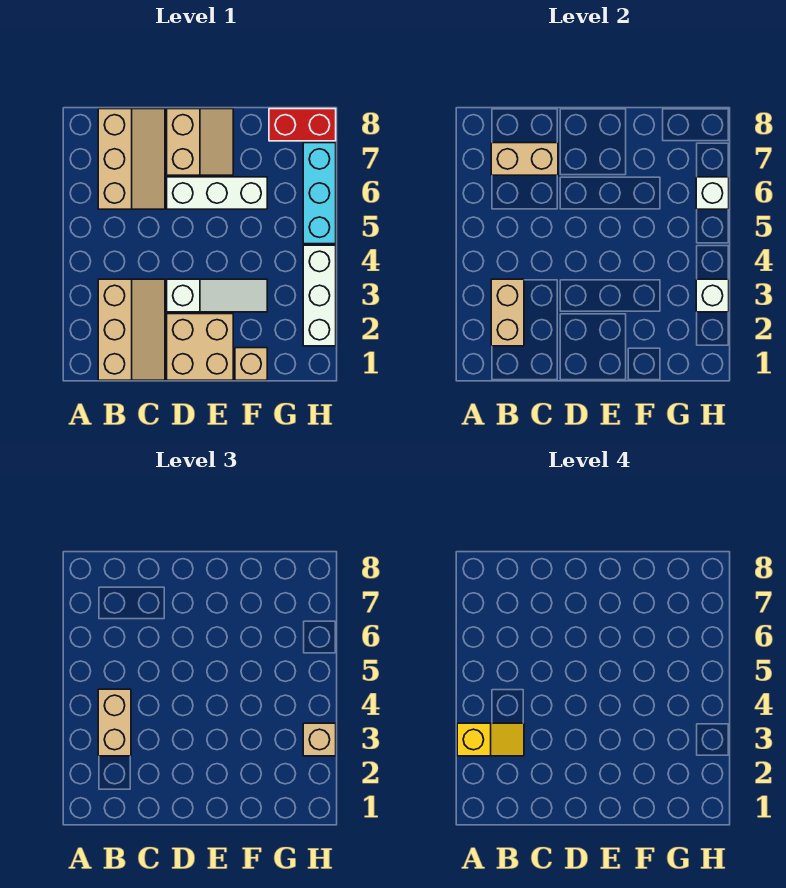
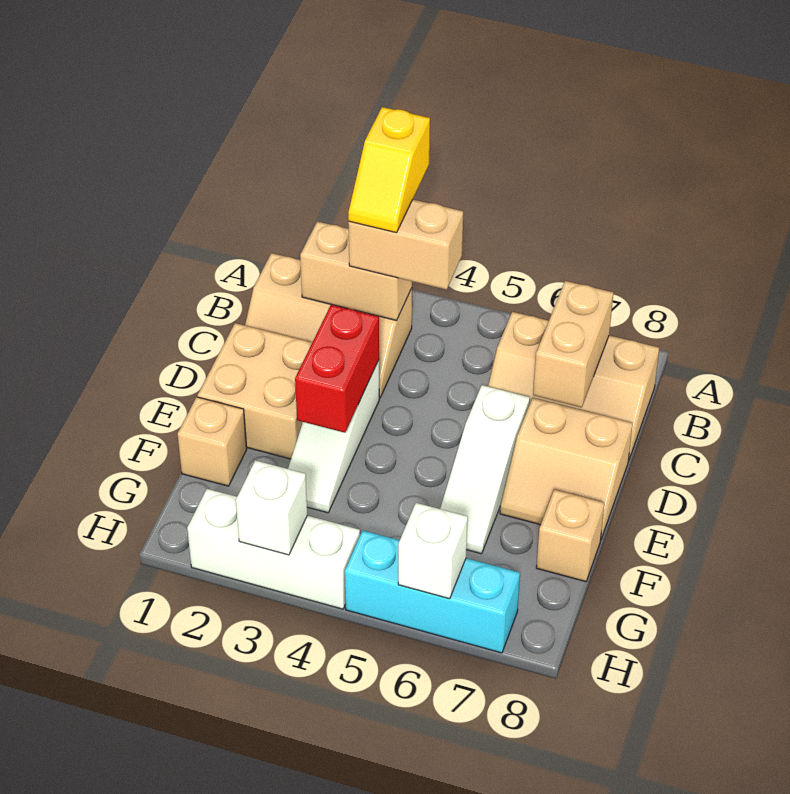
white brick D6:F6 level 1 -> white slope D6:F6 level 1 top D
red brick G8:H8 level 1 -> red brick D3:E3 level 2
tan brick H3 level 3 -> tan brick F8 level 1

